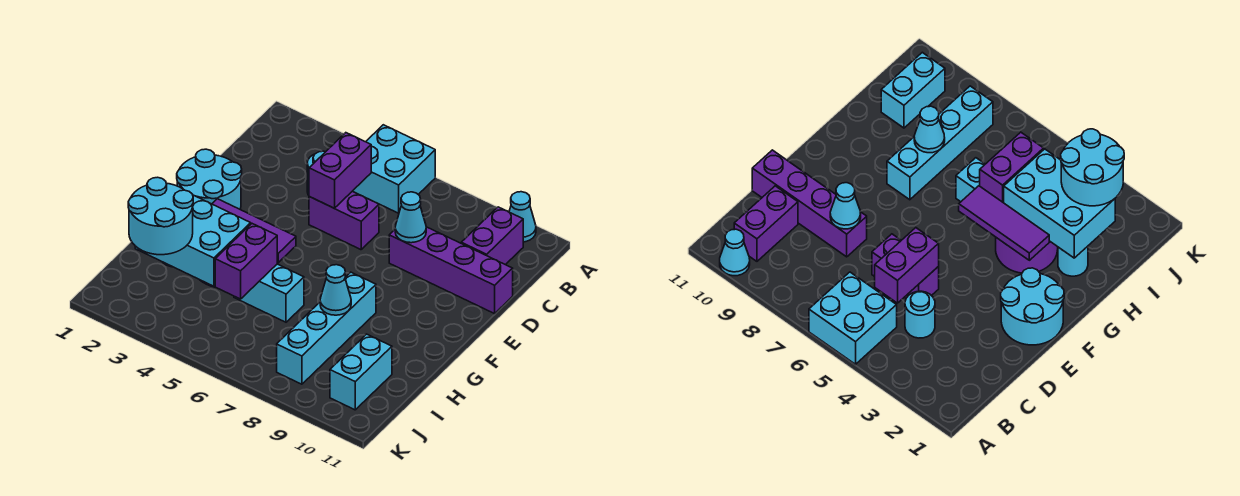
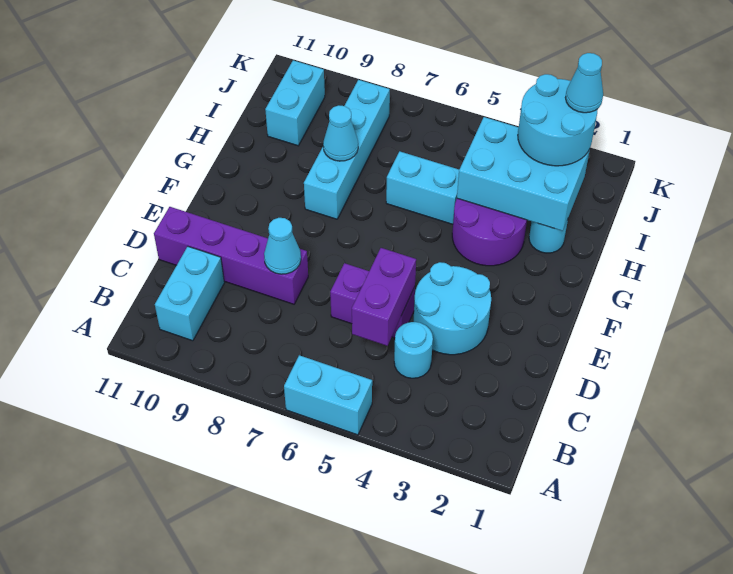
cyan brick A5:B6 level 1 -> cyan brick A5:A6 level 1
cyan cone A10 level 1 -> cyan cone J2 level 4
purple brick B10:C10 level 1 -> cyan brick B10:C10 level 1
cyan round brick E1:F2 level 1 -> cyan round brick D3:E4 level 1
purple tile G3:G5 level 2 -> none
purple brick H5:I5 level 2 -> none

